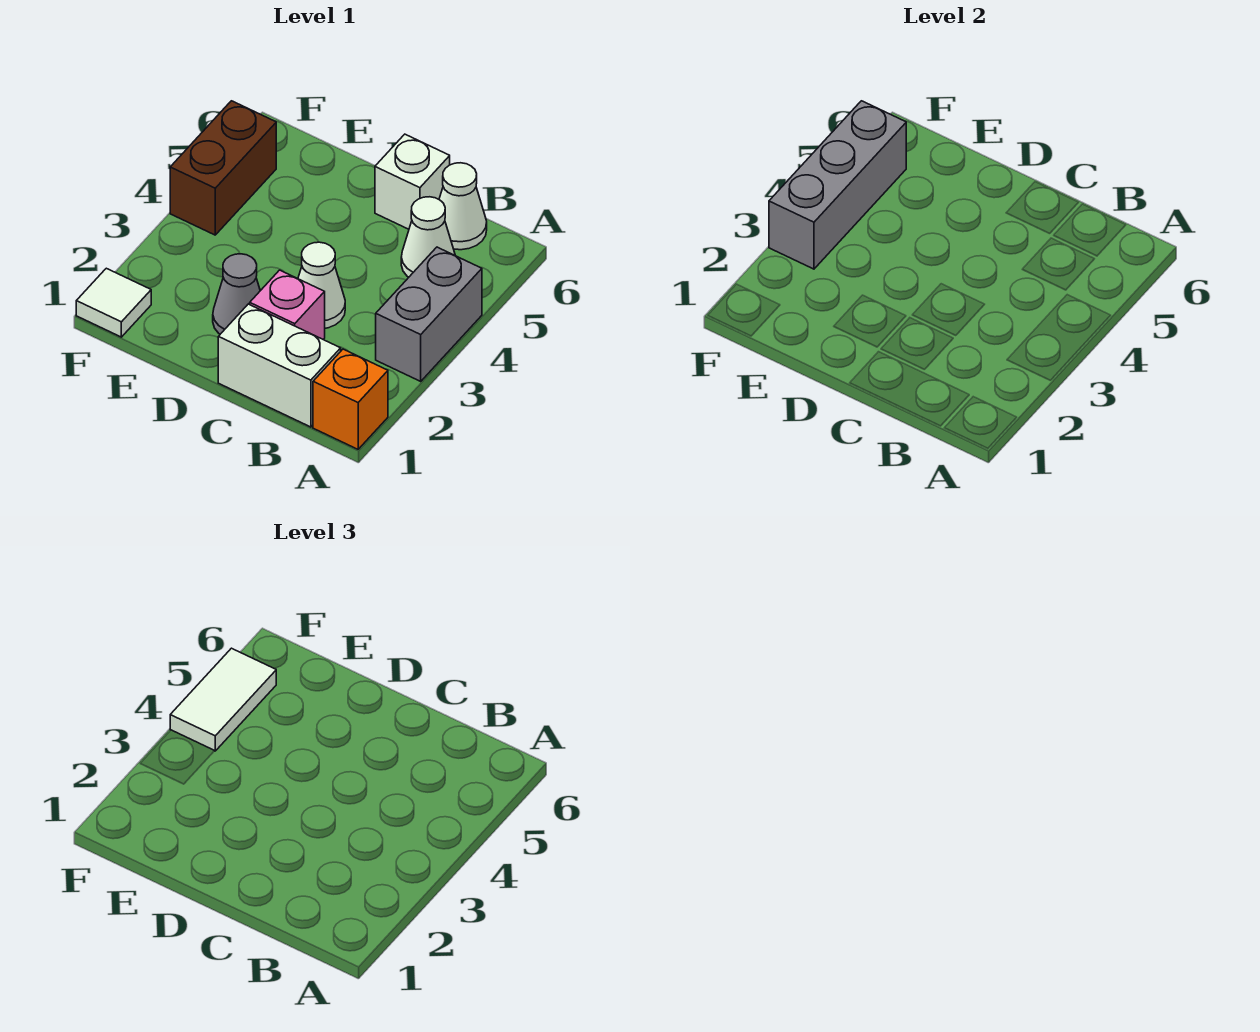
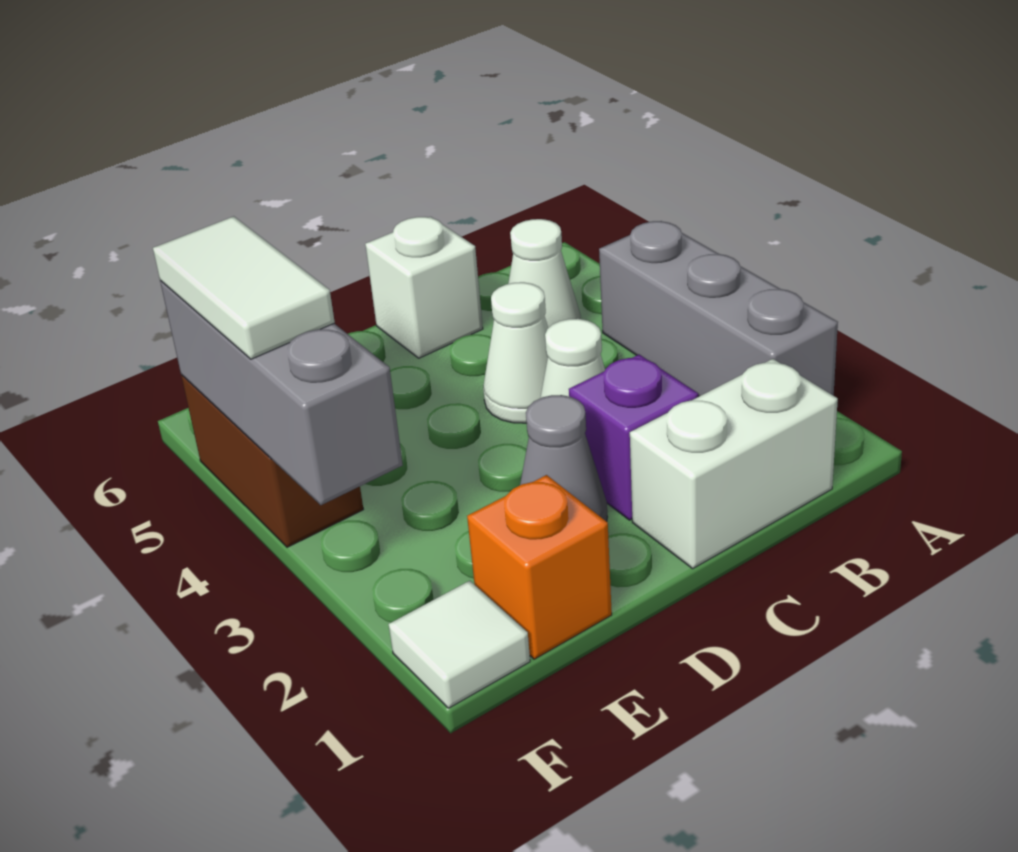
orange brick A1 level 1 -> orange brick E1 level 1
grey brick A3:A4 level 1 -> grey brick A2:A4 level 1
white cone B6 level 1 -> white cone C4 level 1
pink brick C2 level 1 -> purple brick C2 level 1

